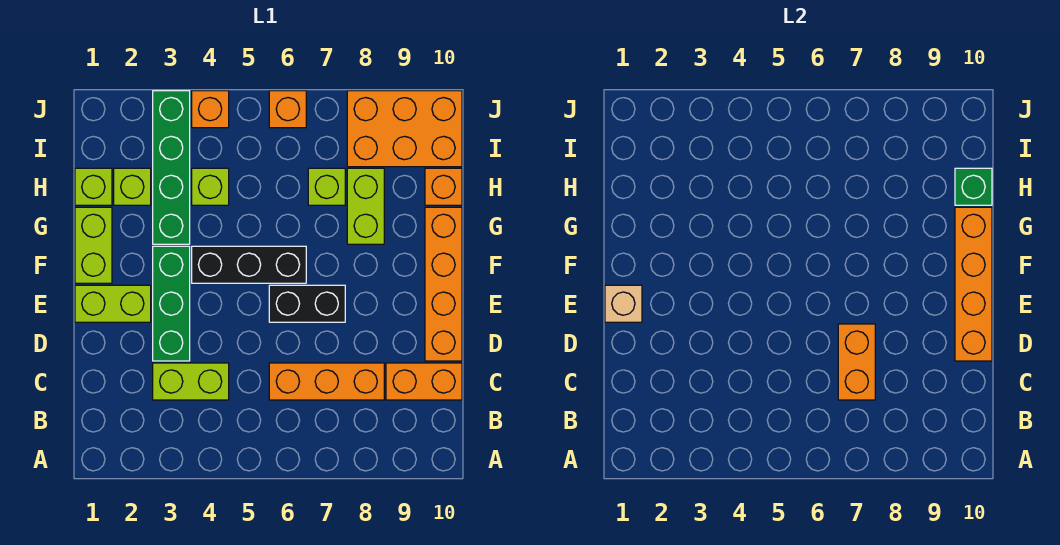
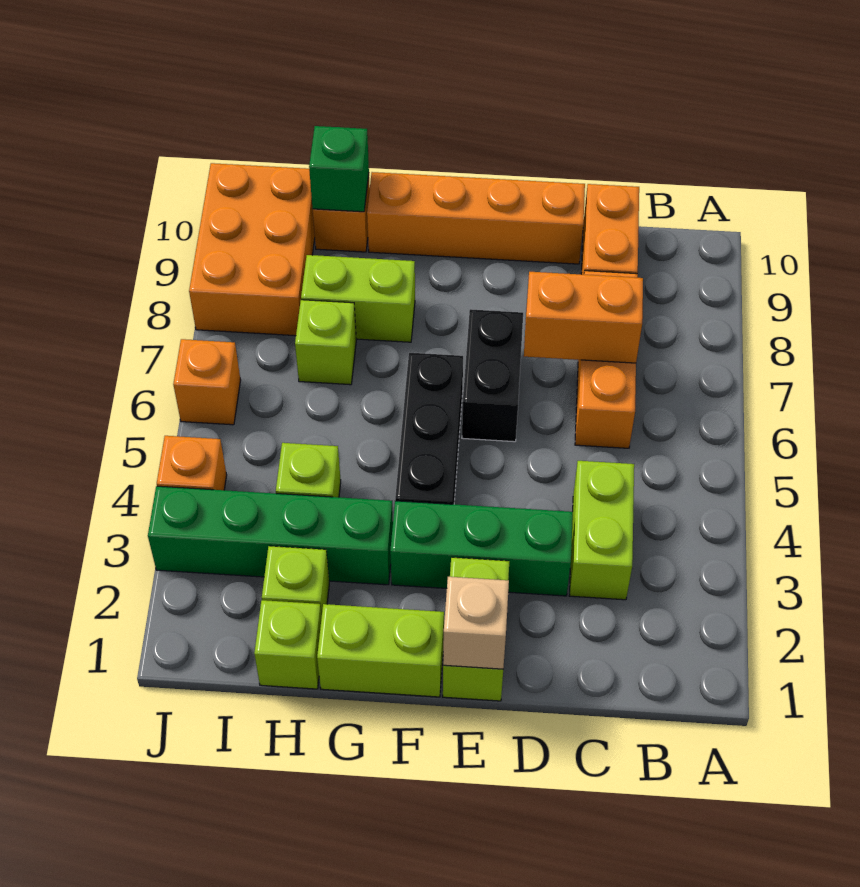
orange brick D10:G10 level 2 -> none

